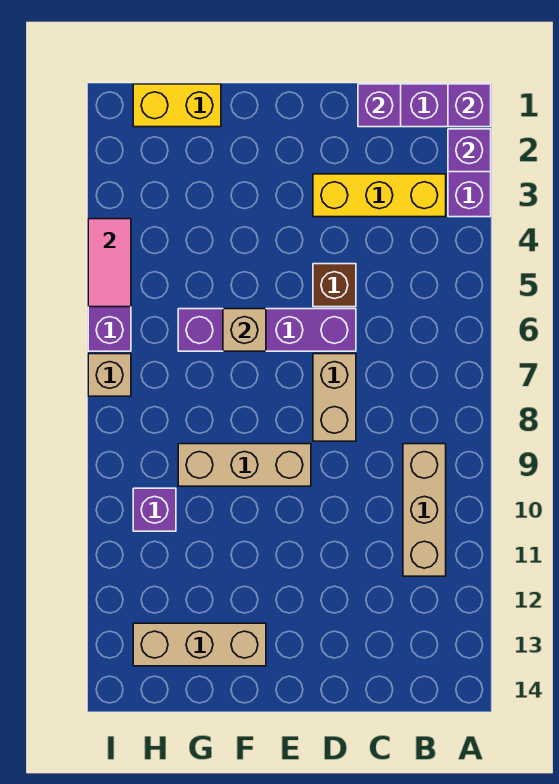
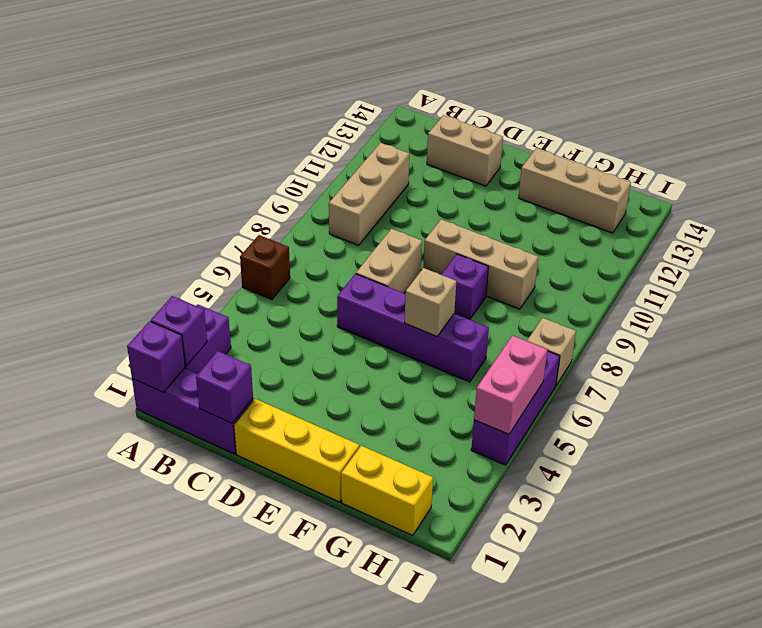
yellow brick B3:D3 level 1 -> yellow brick D1:F1 level 1
none -> tan brick C13:D13 level 1
brown brick D5 level 1 -> brown brick A6 level 1
purple brick H10 level 1 -> purple brick F8 level 1
pink tile I4:I5 level 2 -> pink brick I4:I5 level 2

